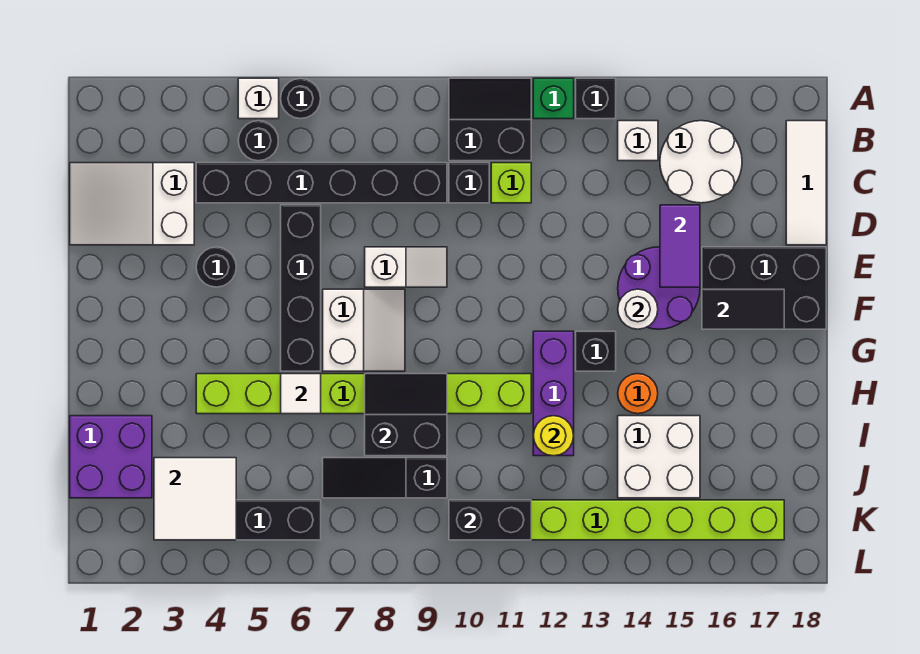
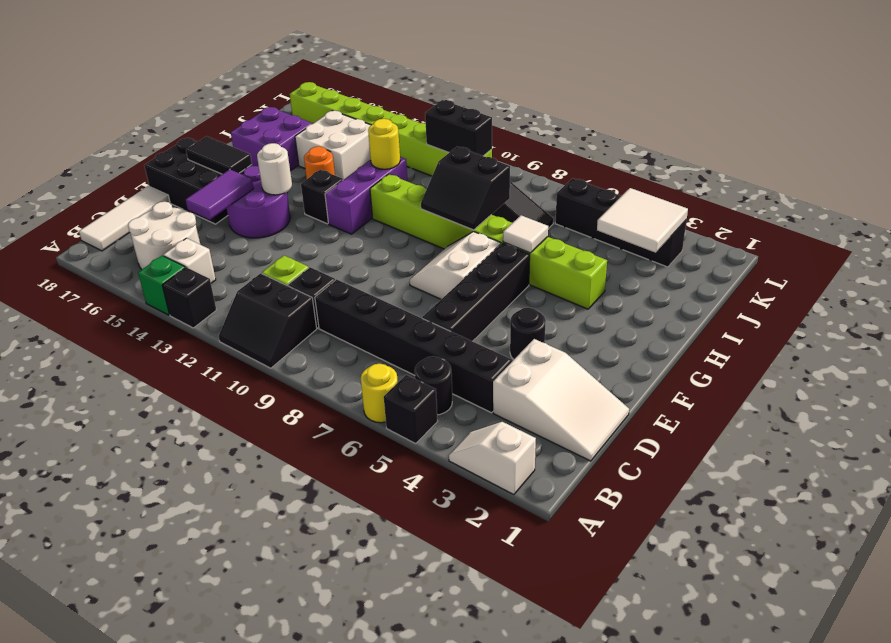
white brick A5 level 1 -> black brick A5 level 1
black round brick A6 level 1 -> yellow round brick A6 level 1
green brick A12 level 1 -> green brick A14 level 1
white slope E8:E9 level 1 top 8 -> white slope A2:A3 level 1 top 2
purple brick I1:J2 level 1 -> purple brick H16:I17 level 1

